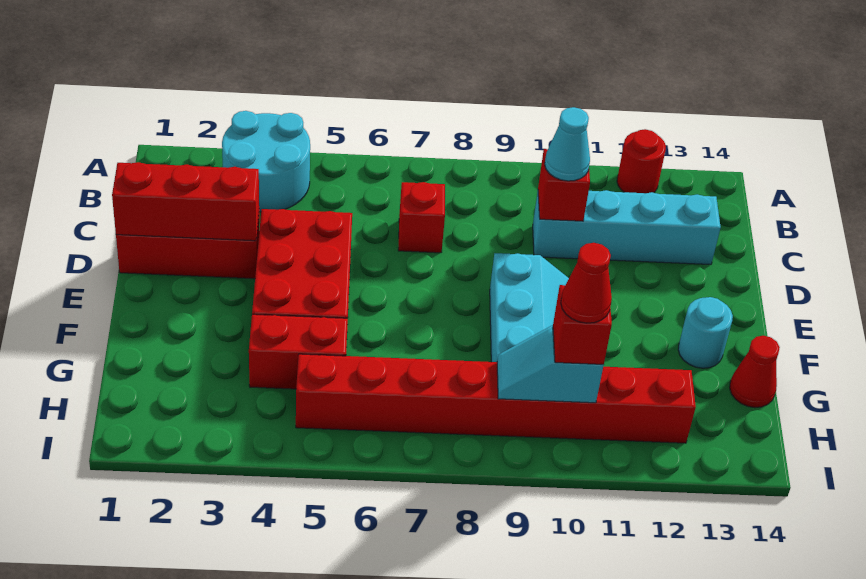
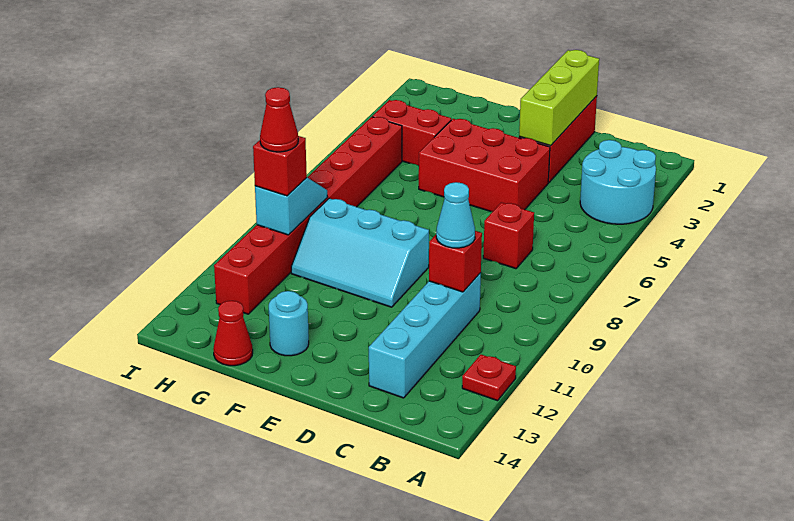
red round brick A12 level 1 -> red plate A12 level 1
red brick D1:D3 level 2 -> lime brick D1:D3 level 2
red brick G4:G5 level 1 -> red brick G4:H4 level 1

